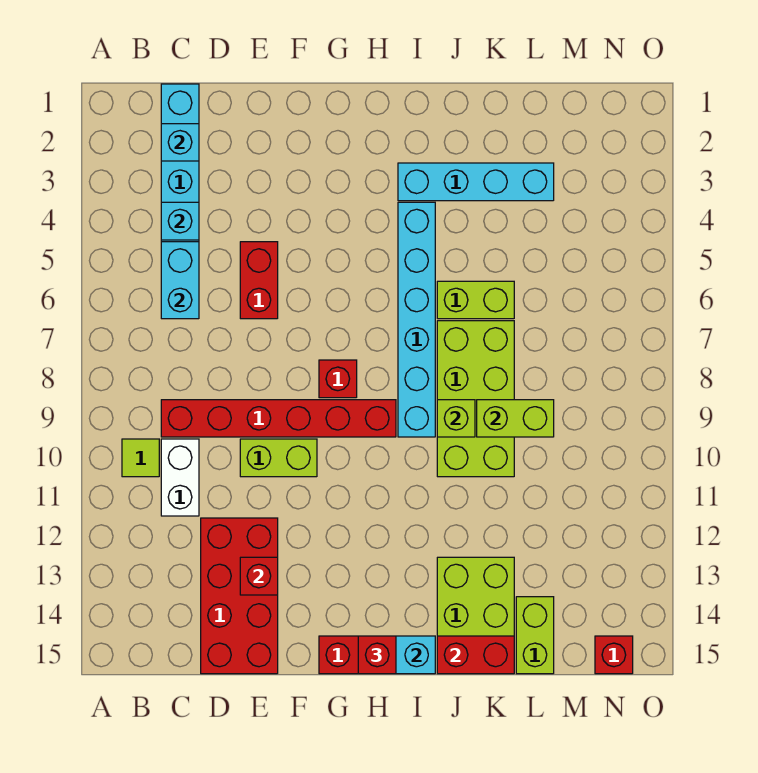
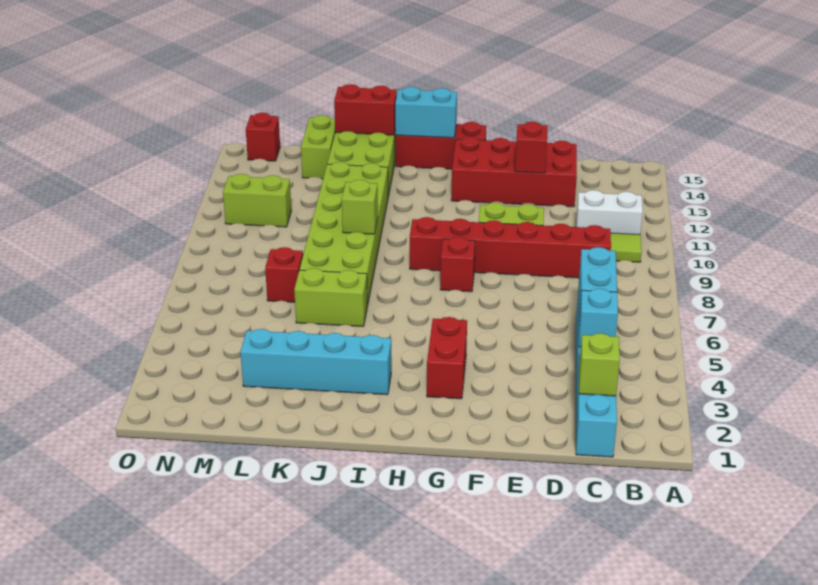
cyan brick C2 level 2 -> lime brick C2 level 2
white brick C10:C11 level 1 -> white brick B11:C11 level 1
red brick D12:E15 level 1 -> red brick D13:G14 level 1
red brick E5:E6 level 1 -> red brick G3:G4 level 1
red brick H15 level 3 -> red brick L7 level 1
cyan brick I4:I9 level 1 -> none
lime brick J7:K10 level 1 -> lime brick J7:K12 level 1
lime brick K9:L9 level 2 -> lime brick M11:N11 level 1

